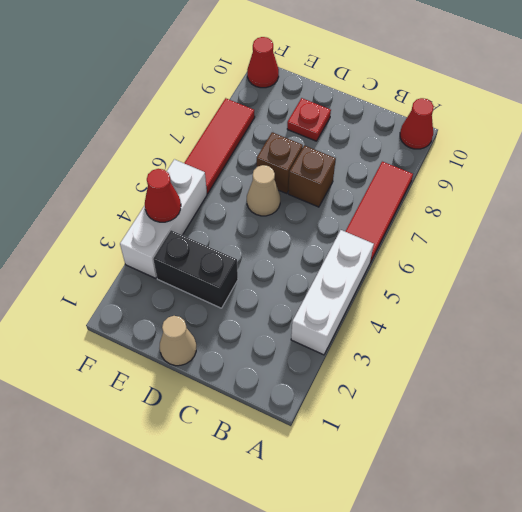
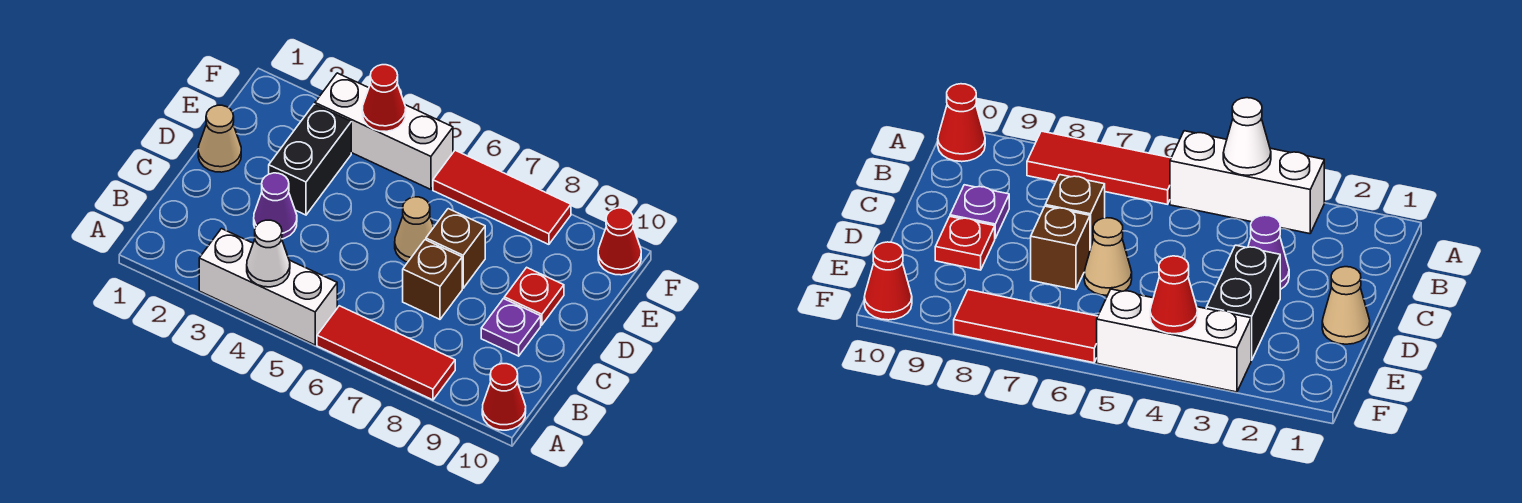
none -> white cone A4 level 2
none -> purple cone C3 level 1
none -> purple plate C9 level 1

